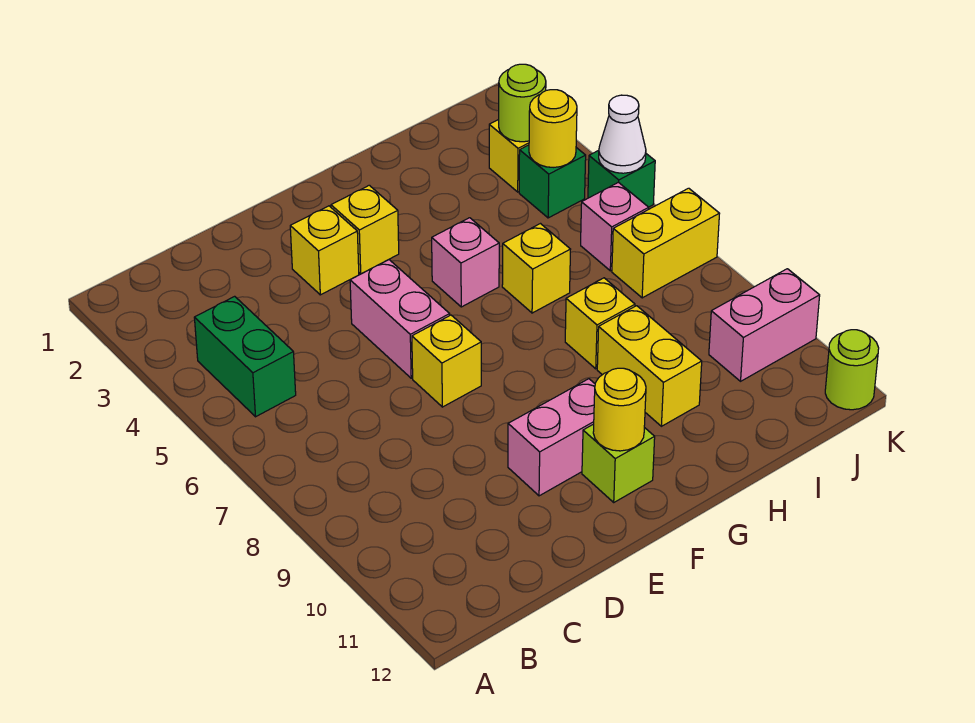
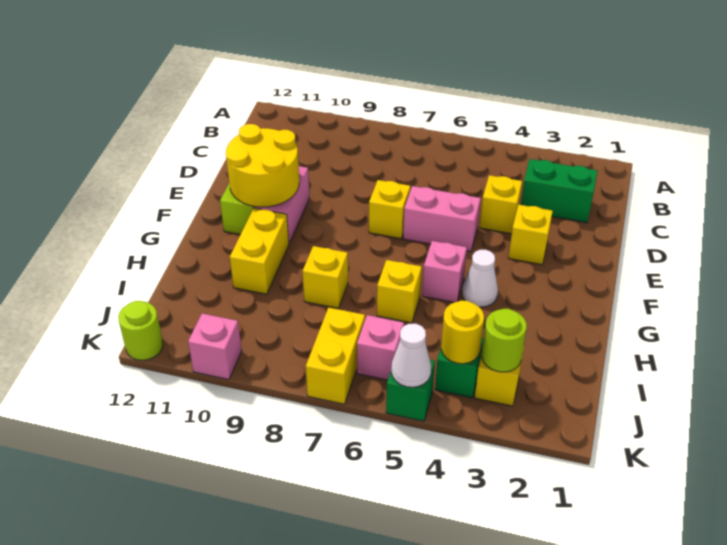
green brick B4:B5 level 1 -> green brick C2:C3 level 1
yellow brick F3 level 1 -> yellow brick D4 level 1
yellow round brick F11 level 2 -> yellow round brick E10:F11 level 2
none -> white cone G4 level 1
yellow brick H9:H10 level 1 -> yellow brick G10:H10 level 1
pink brick J10:K10 level 1 -> pink brick K10 level 1

